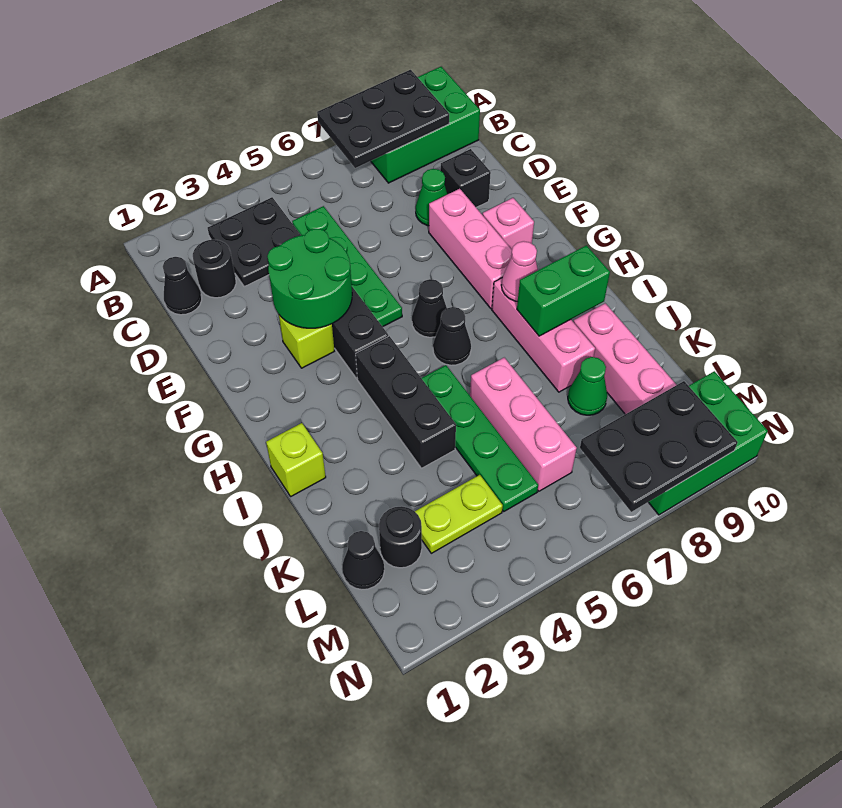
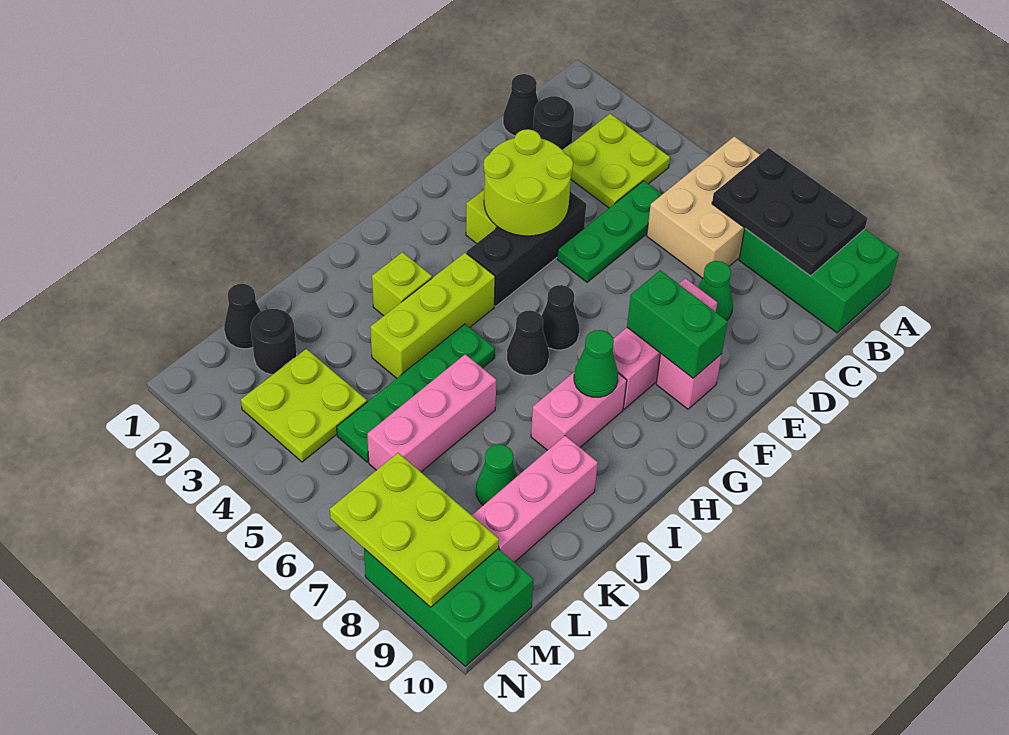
none -> tan brick A6:C7 level 1
black plate B3:C4 level 1 -> lime plate B3:C4 level 1
green plate C5:F5 level 1 -> green plate C5:E5 level 1
black brick D9 level 1 -> none
green round brick E3:F4 level 2 -> lime round brick E3:F4 level 2
black brick H4:J4 level 1 -> lime brick H4:J4 level 1
pink brick H8:J8 level 1 -> pink brick H8:I8 level 1
pink cone H8 level 2 -> green cone H8 level 2
lime brick I1 level 1 -> lime brick I3 level 1
green brick I8:I9 level 2 -> green brick F8:F9 level 2
lime plate L3:L4 level 1 -> lime plate L3:M4 level 1
black plate M7:N9 level 2 -> lime plate M7:N9 level 2

